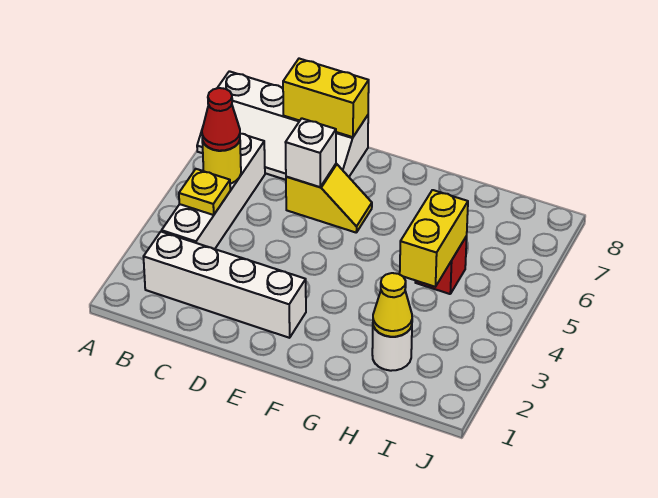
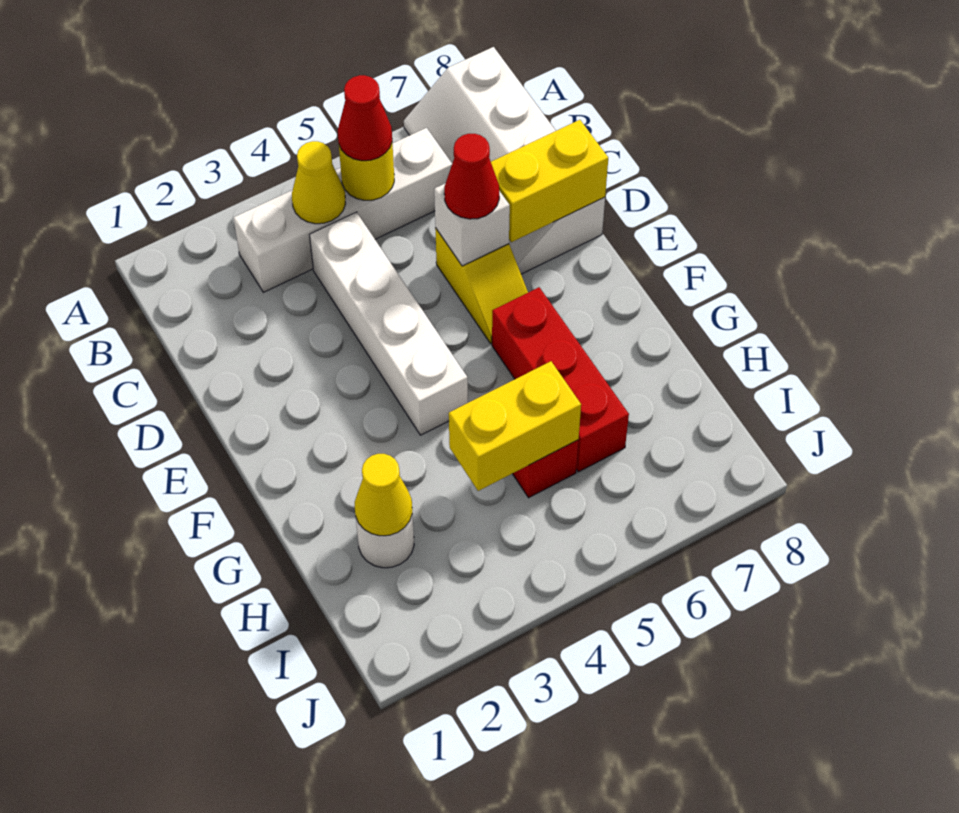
white brick B2:E2 level 1 -> white brick C4:F4 level 1
yellow plate B4 level 2 -> yellow cone B4 level 2
yellow brick C8:D8 level 2 -> yellow brick D7:D8 level 2
none -> red cone D6 level 3
none -> red brick F6:H6 level 1

